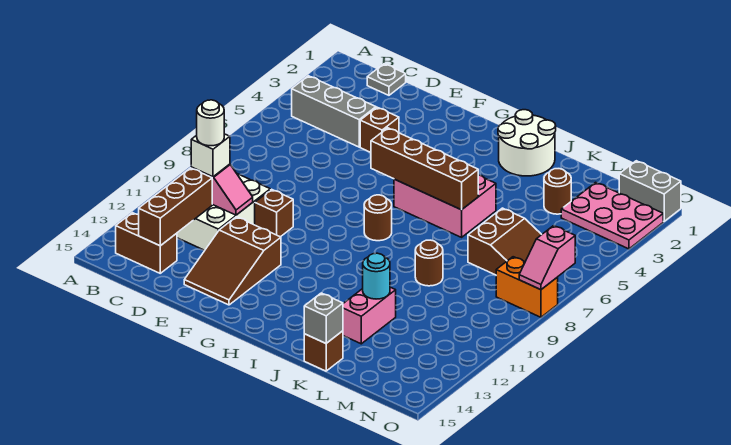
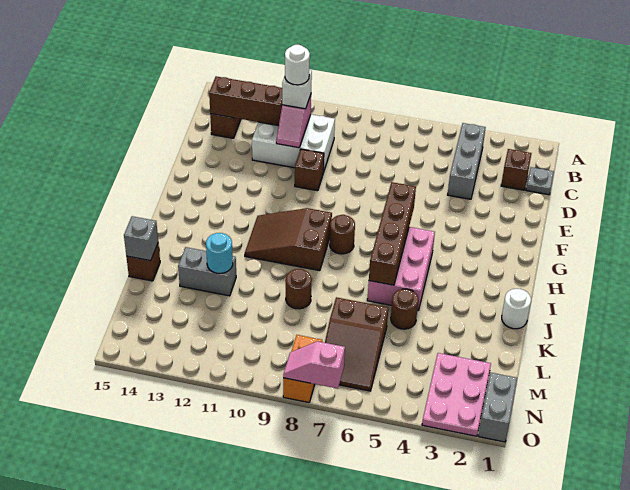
brown brick E4 level 1 -> brown brick C2 level 1
brown slope E12:F14 level 1 top 12 -> brown slope H9:I11 level 1 top 9
white round brick I1:J2 level 1 -> white round brick J1 level 1
pink brick K12:K13 level 1 -> grey brick K12:K13 level 1
brown round brick L3 level 1 -> brown round brick K5 level 1

